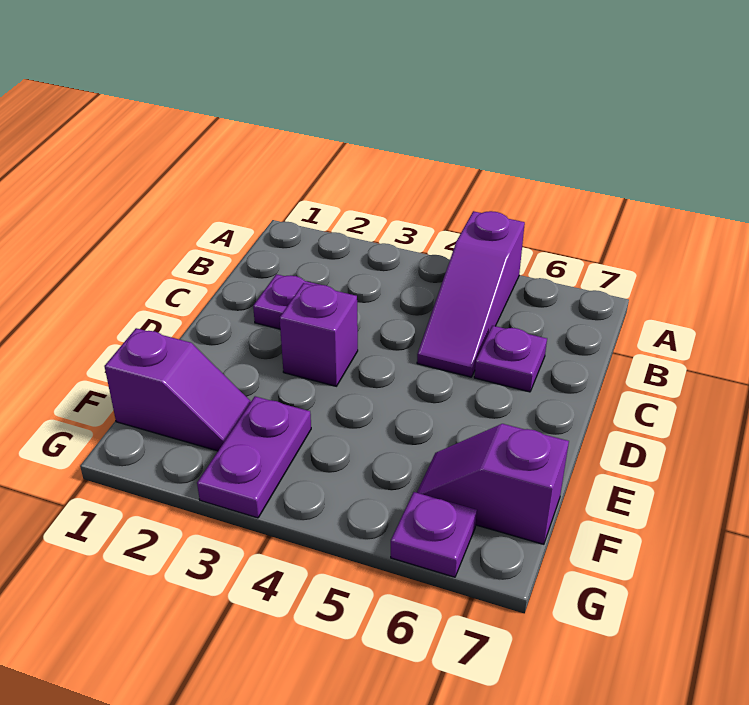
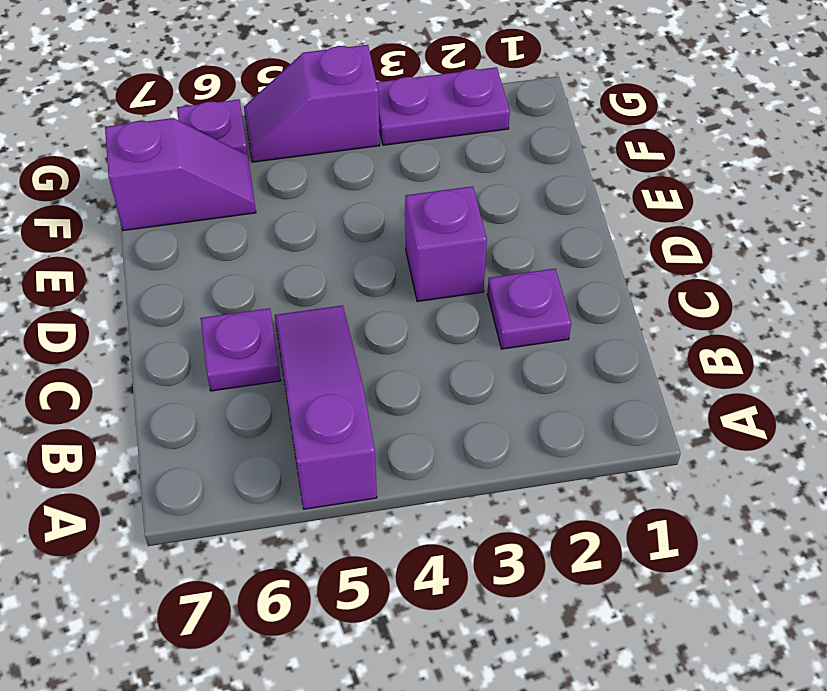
purple slope F1:F2 level 1 top 1 -> purple slope G4:G5 level 1 top 4
purple plate F3:G3 level 1 -> purple plate G2:G3 level 1

